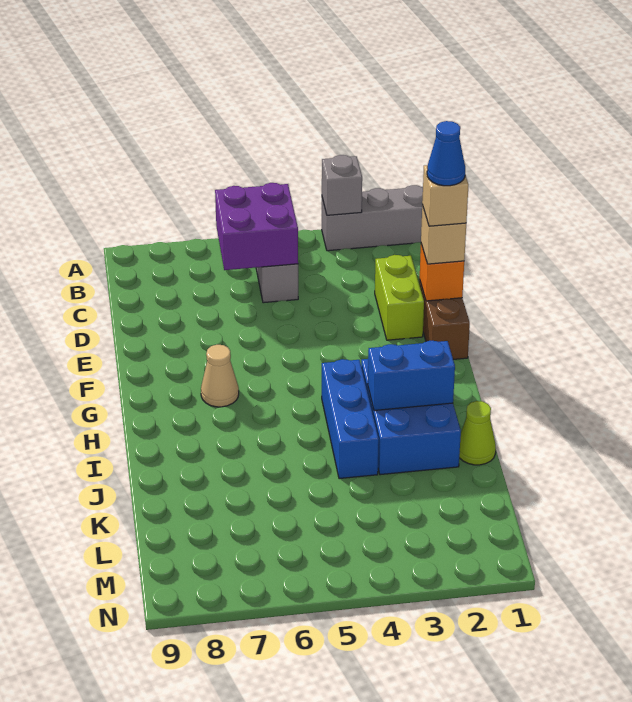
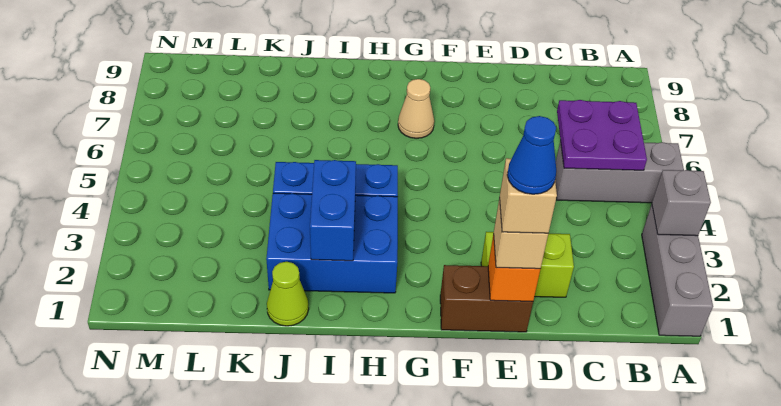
purple brick B5:C6 level 2 -> purple plate B5:C6 level 2

